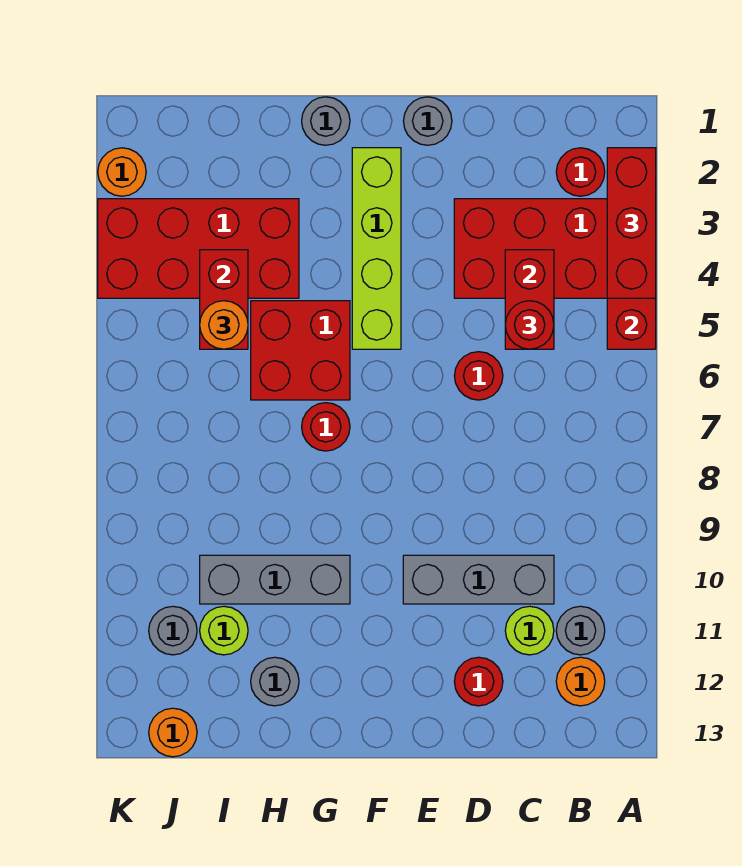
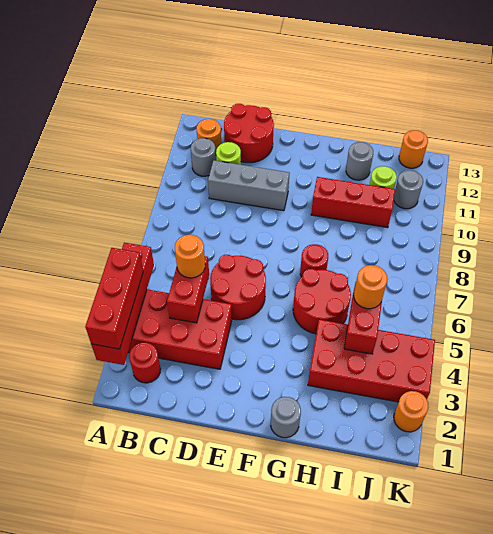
red round brick C5 level 3 -> orange round brick C5 level 3
red round brick D6 level 1 -> red round brick D5:E6 level 1
red round brick D12 level 1 -> red round brick C12:D13 level 1
grey round brick E1 level 1 -> none
lime brick F2:F5 level 1 -> none
red brick G5:H6 level 1 -> red round brick G5:H6 level 1
grey brick G10:I10 level 1 -> red brick G10:I10 level 1

